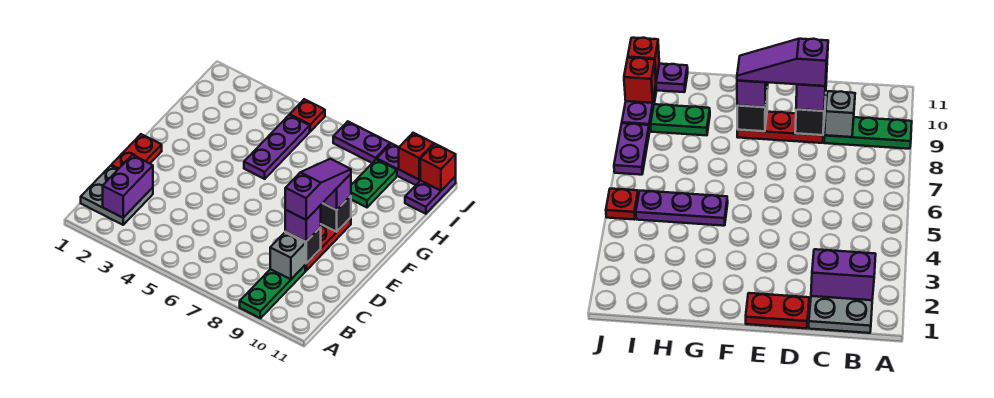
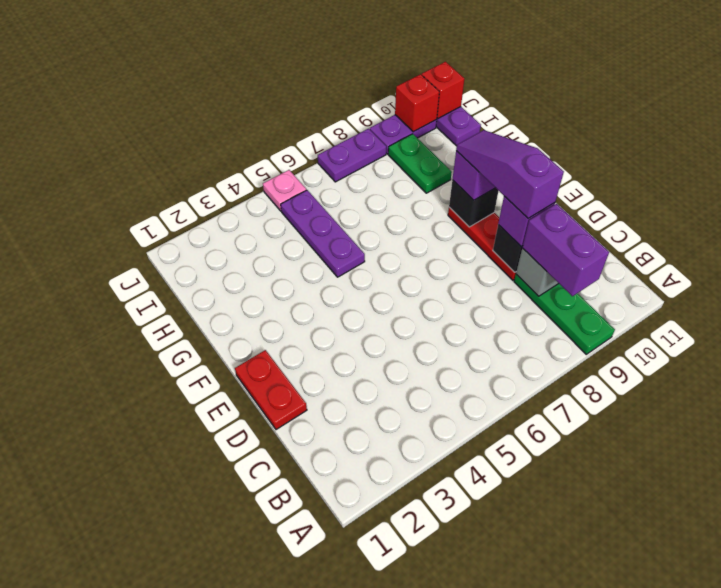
grey plate B1:C2 level 1 -> none
purple brick B2:C2 level 2 -> purple brick B9:C9 level 3
red plate J5 level 1 -> pink plate J5 level 1

